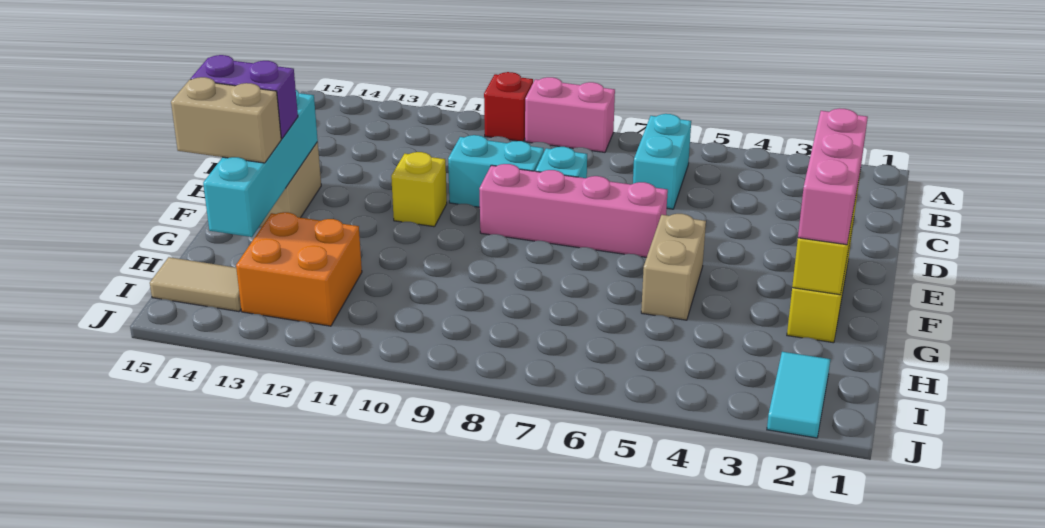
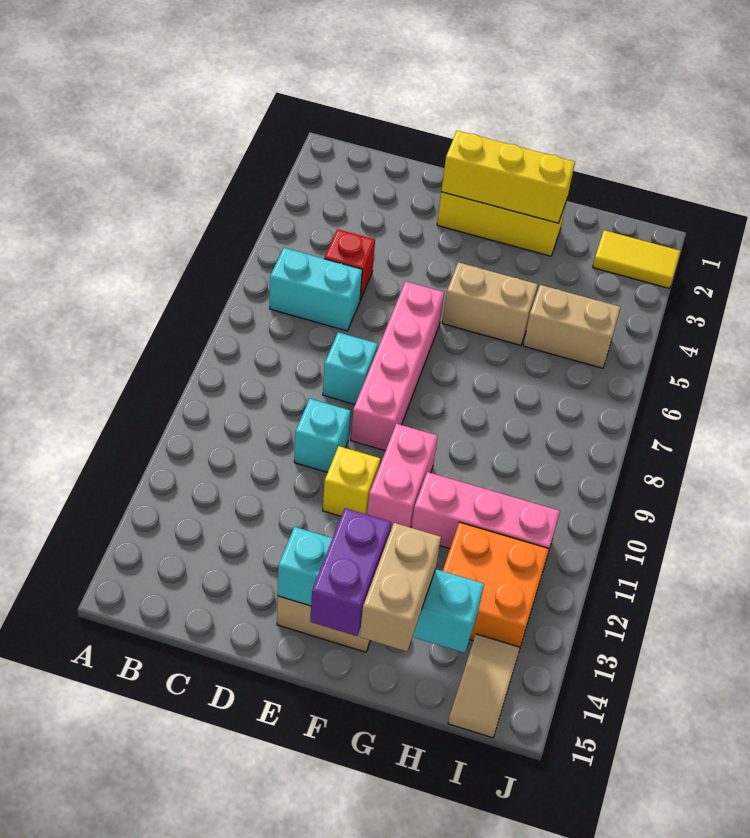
pink brick A8:A9 level 1 -> pink brick F10:F11 level 1
red brick A10 level 1 -> red brick C5 level 1
cyan brick D9:D10 level 1 -> cyan brick D10 level 1
pink brick E2:G2 level 3 -> pink brick G11:I11 level 1
none -> tan brick H5:I5 level 1
cyan tile I2:J2 level 1 -> yellow tile I2:J2 level 1

